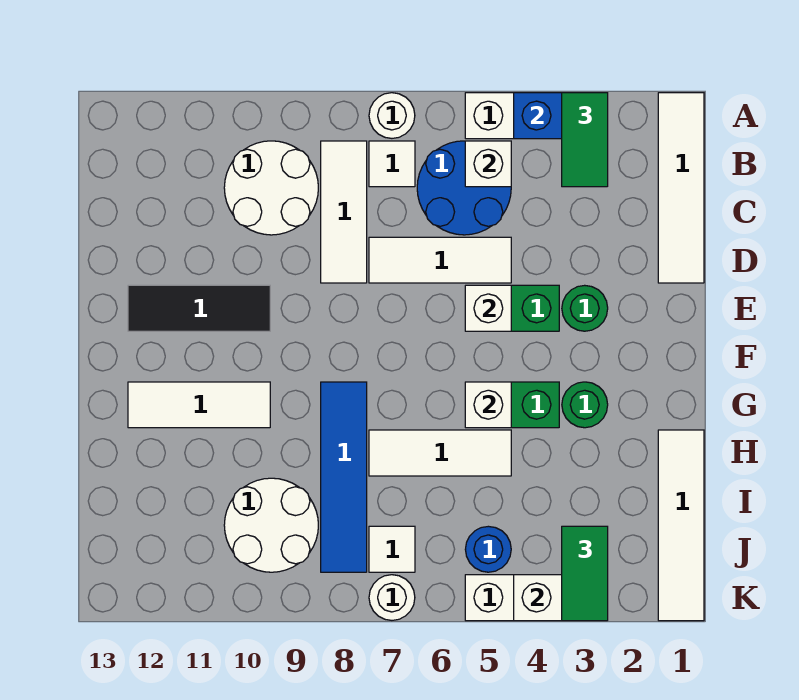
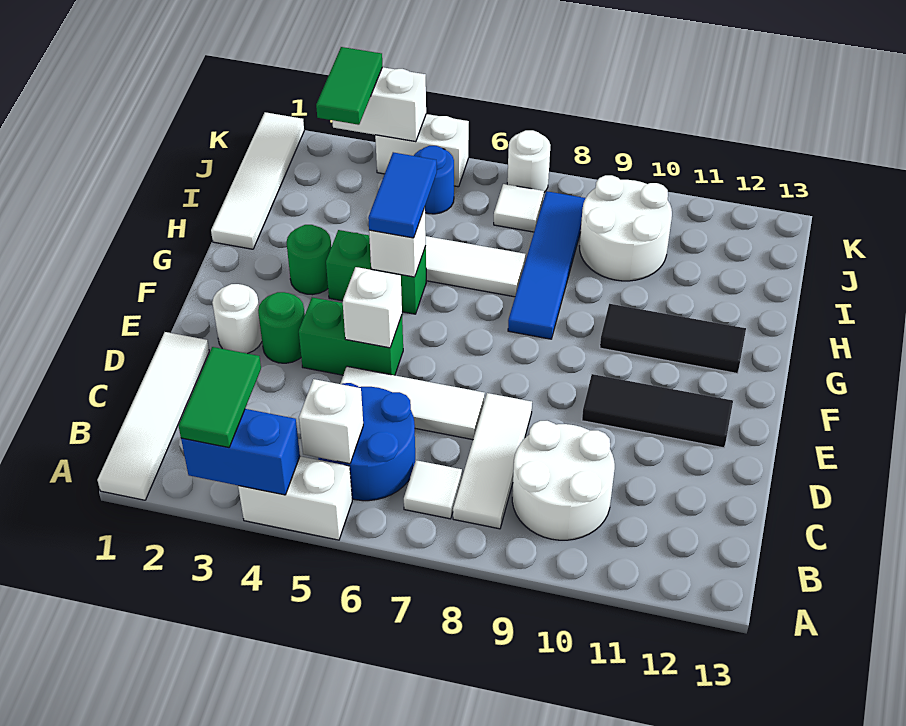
white round brick A7 level 1 -> white round brick E2 level 1
none -> blue tile G5:H5 level 3
white tile G10:G12 level 1 -> black tile G10:G12 level 1

